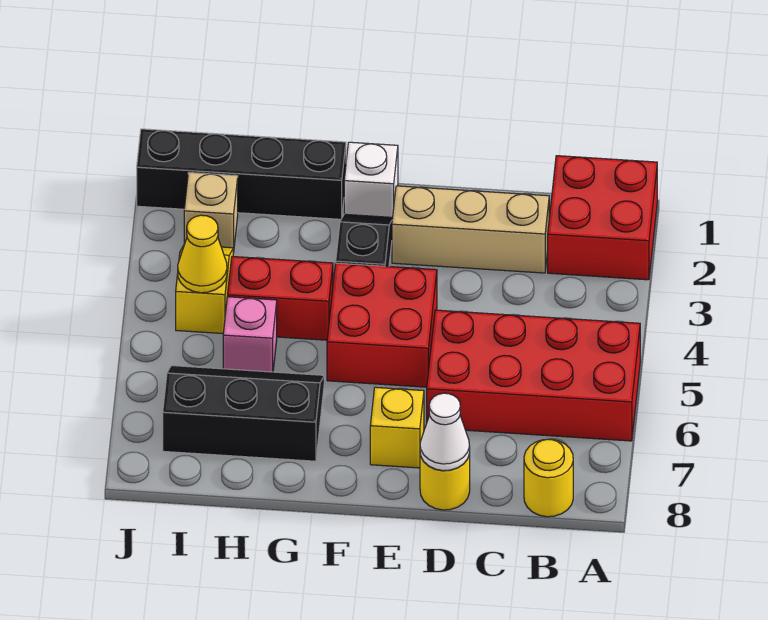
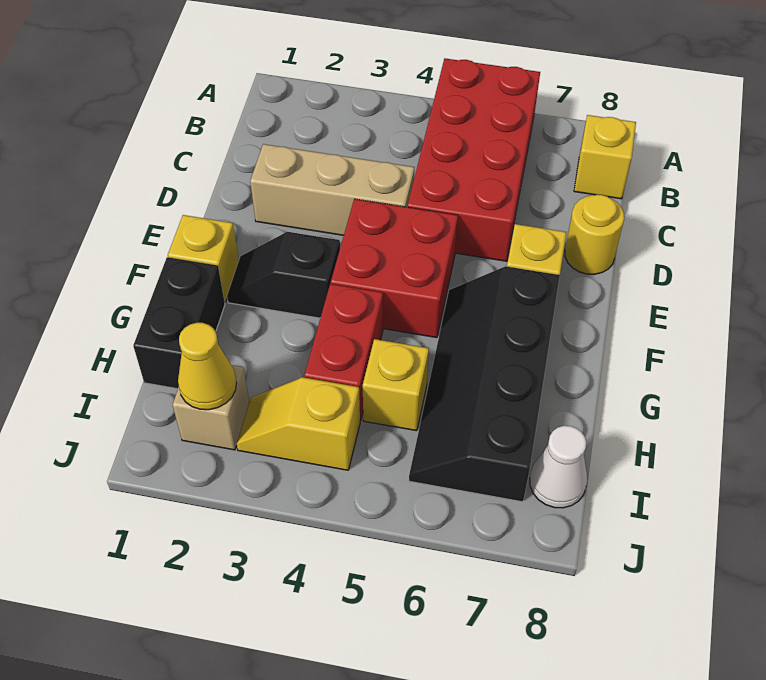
red brick A1:B2 level 1 -> none
yellow round brick B8 level 1 -> yellow brick B8 level 1
tan brick C2:E2 level 1 -> tan brick D2:D4 level 1
white cone D8 level 2 -> white cone I8 level 1
white brick F1 level 1 -> yellow brick F1 level 1
black brick G1:J1 level 1 -> black brick G1:H1 level 1
black slope G6:I7 level 1 top 7 -> black slope F6:I7 level 1 top 7
pink brick H5 level 1 -> yellow brick H5 level 1
yellow cone I4 level 2 -> yellow cone I2 level 2

